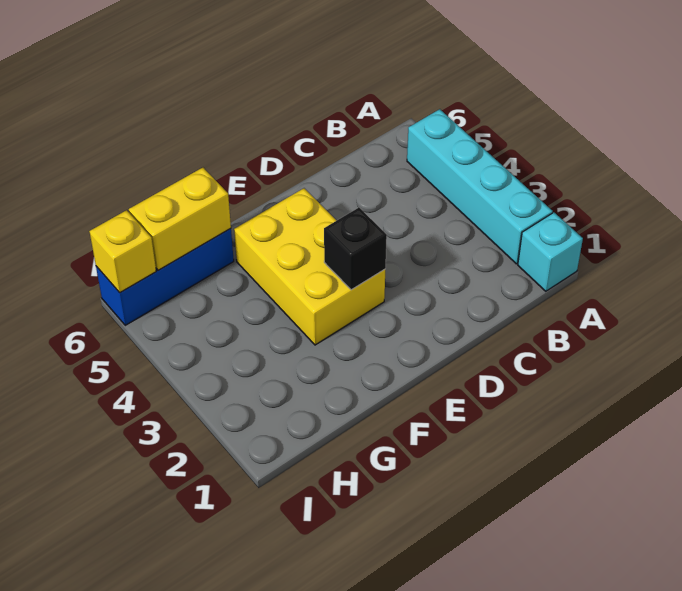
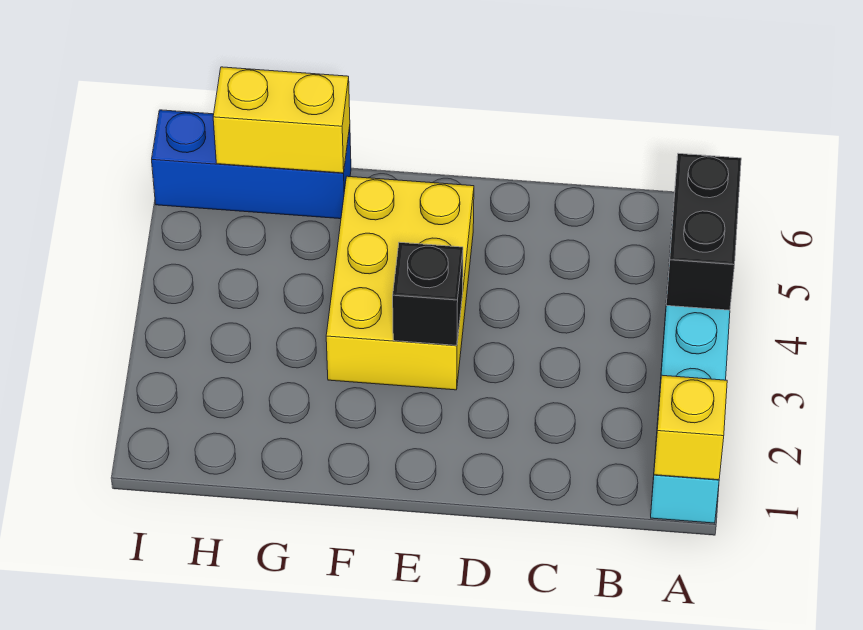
none -> black brick A4:A5 level 2
yellow brick I6 level 2 -> yellow brick A1 level 2

